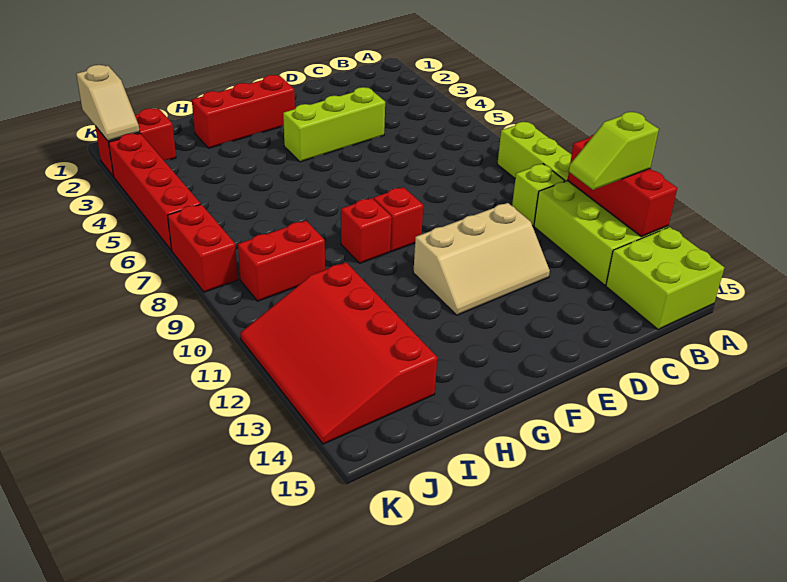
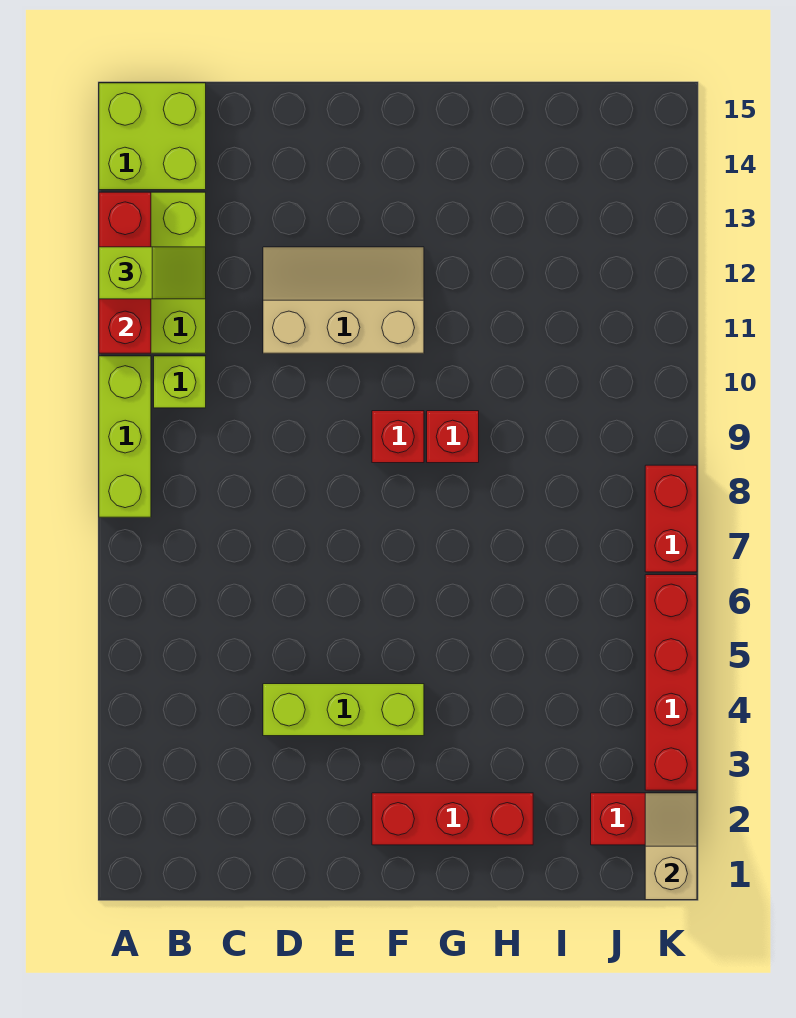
red brick I9:J9 level 1 -> none
red slope I11:K14 level 1 top I -> none

